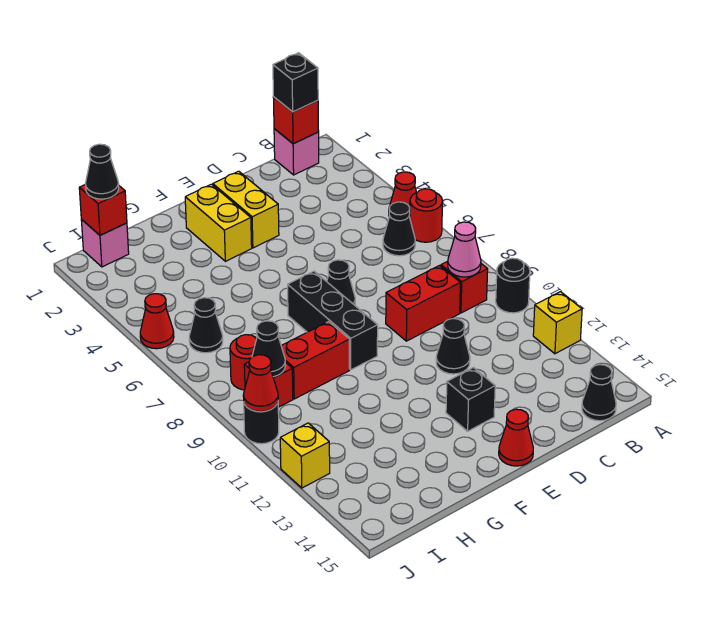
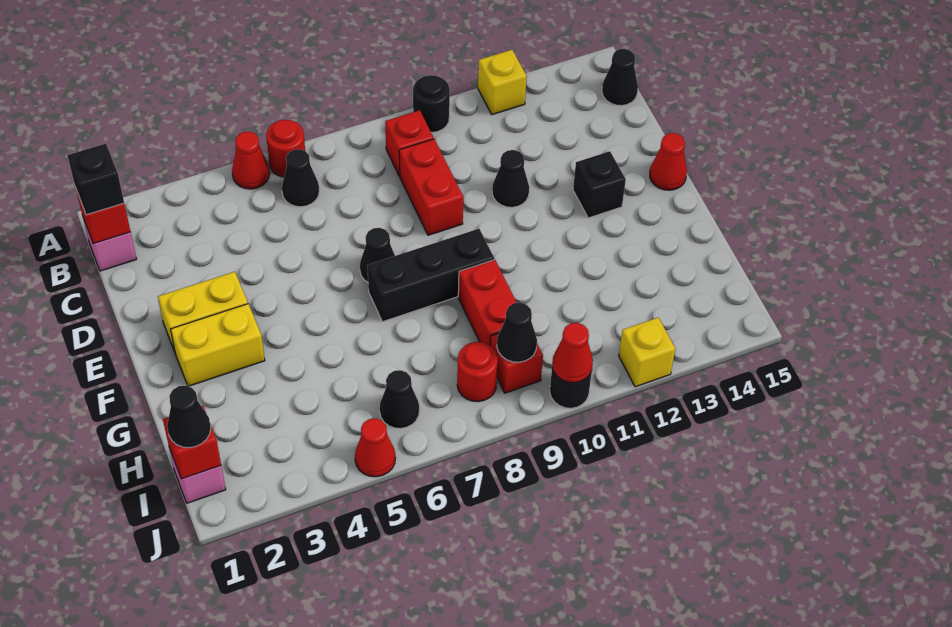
pink cone B9 level 2 -> none

